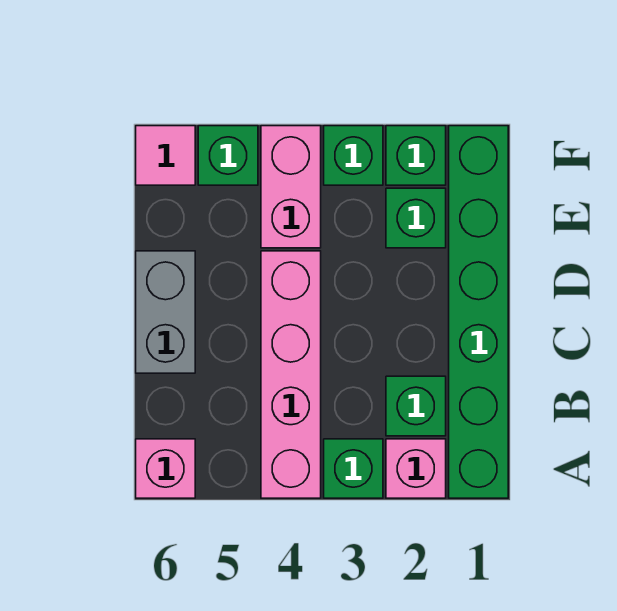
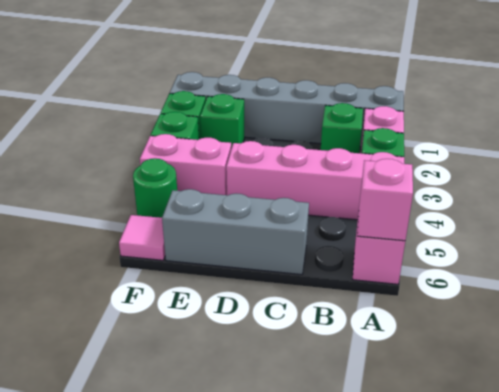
green brick A1:F1 level 1 -> grey brick A1:F1 level 1
none -> pink brick A6 level 2
grey brick C6:D6 level 1 -> grey brick C6:E6 level 1
green brick F5 level 1 -> green round brick F5 level 1

